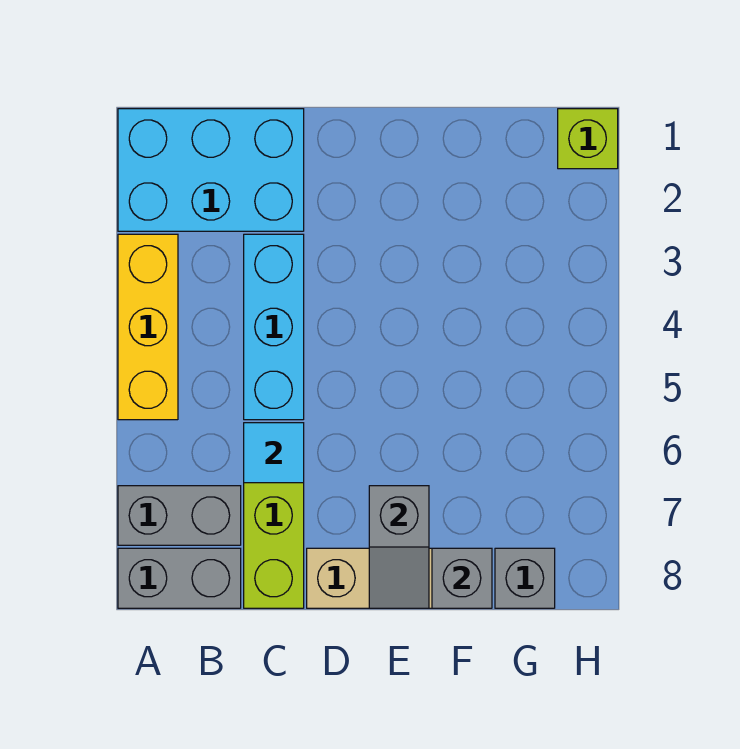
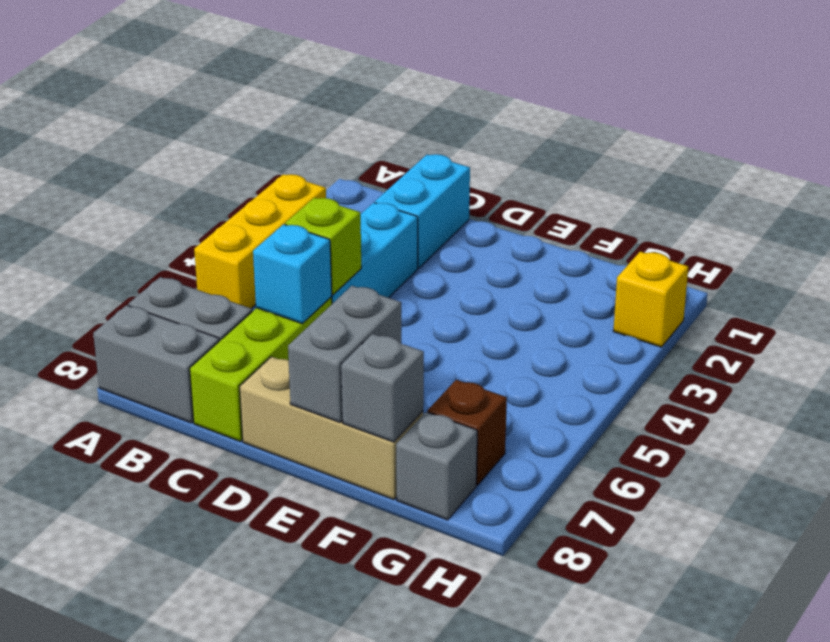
cyan brick A1:C2 level 1 -> cyan brick C1:C2 level 1
cyan tile C6 level 2 -> cyan brick C6 level 2
grey slope E7:E8 level 2 top 7 -> grey brick E7:E8 level 2
none -> brown brick G7 level 1
lime brick H1 level 1 -> lime brick C5 level 2
none -> yellow brick H2 level 1

